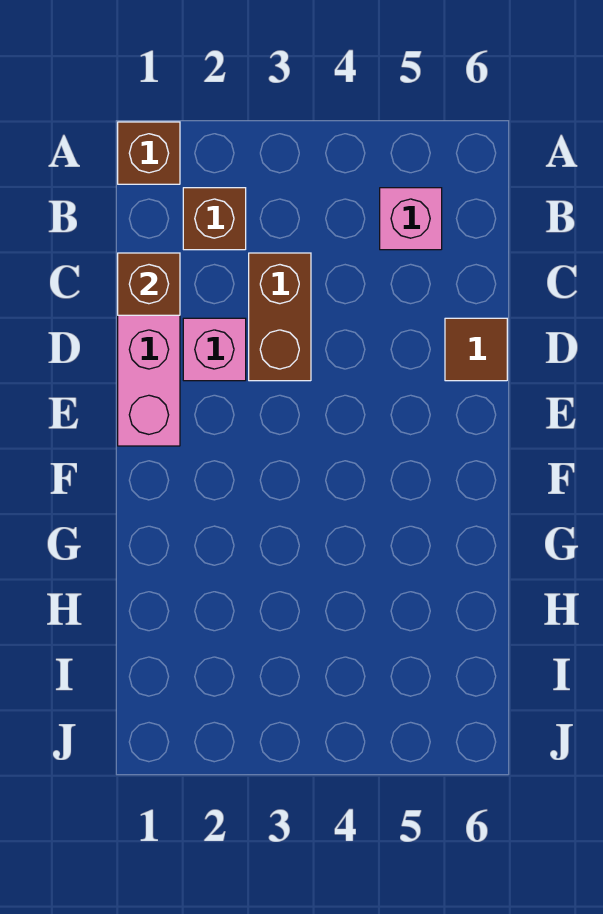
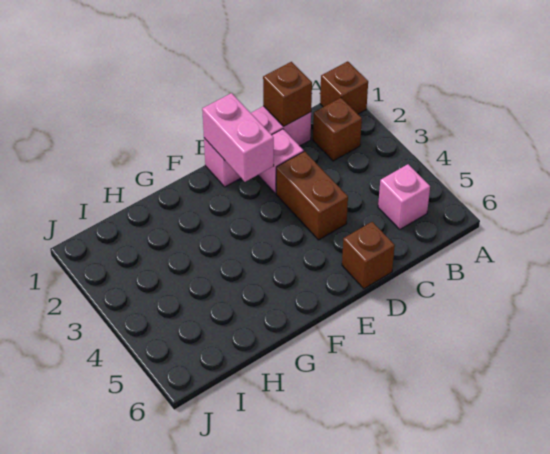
brown brick C3:D3 level 1 -> brown brick D3:D4 level 1
brown tile D6 level 1 -> brown brick D6 level 1
none -> pink brick E1:E2 level 2

